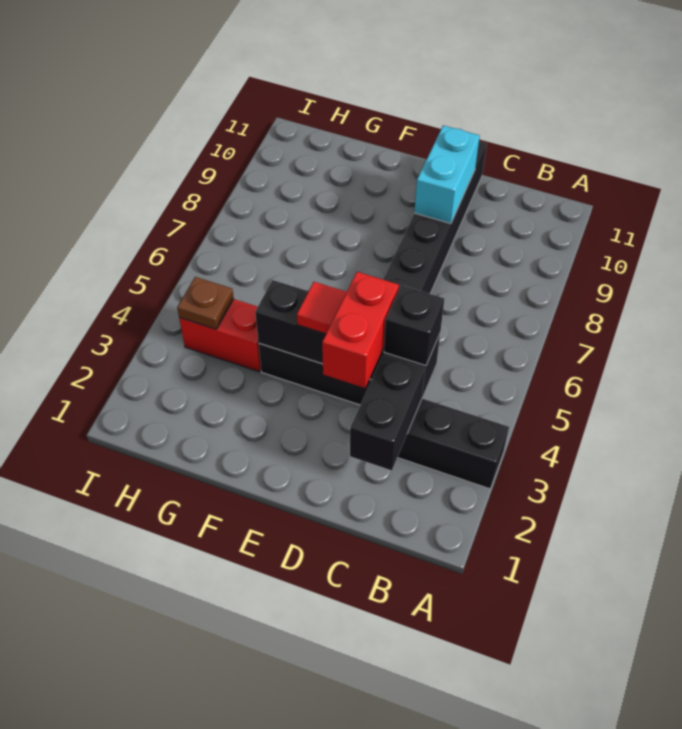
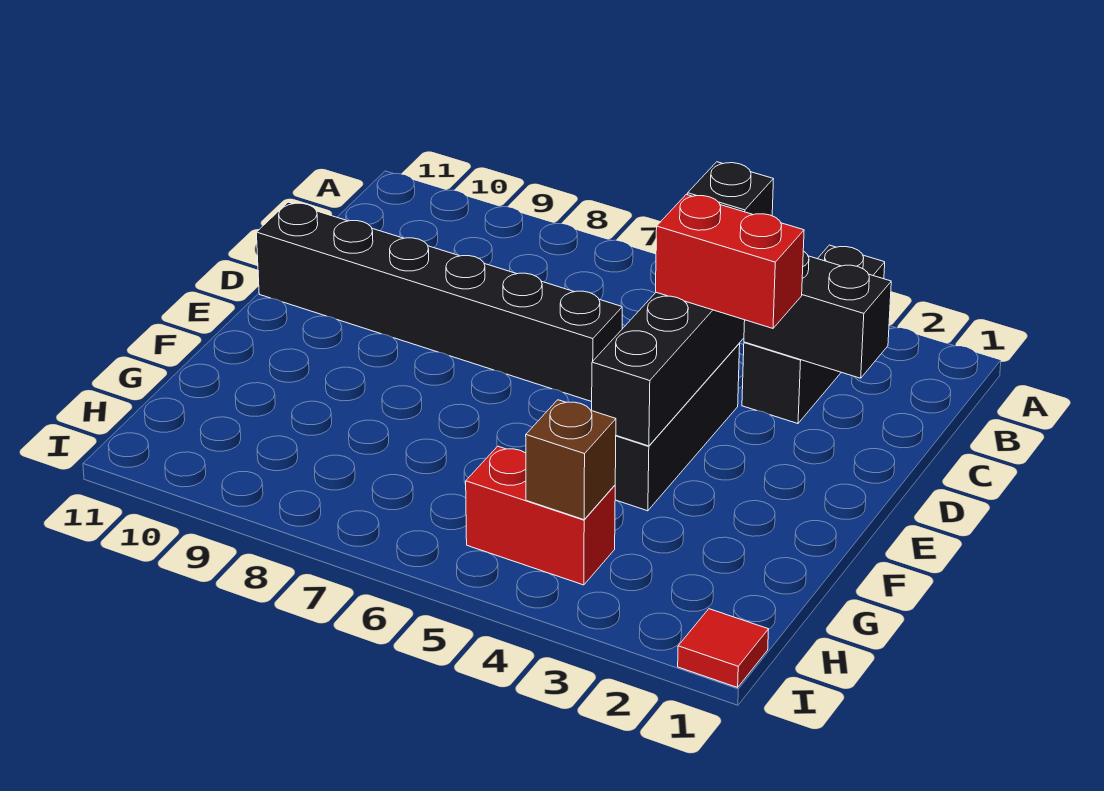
cyan brick D9:D10 level 2 -> none
red tile E4 level 3 -> red tile I1 level 1
red brick G4:H4 level 1 -> red brick H4:H5 level 1
brown plate H4 level 2 -> brown brick H4 level 2

